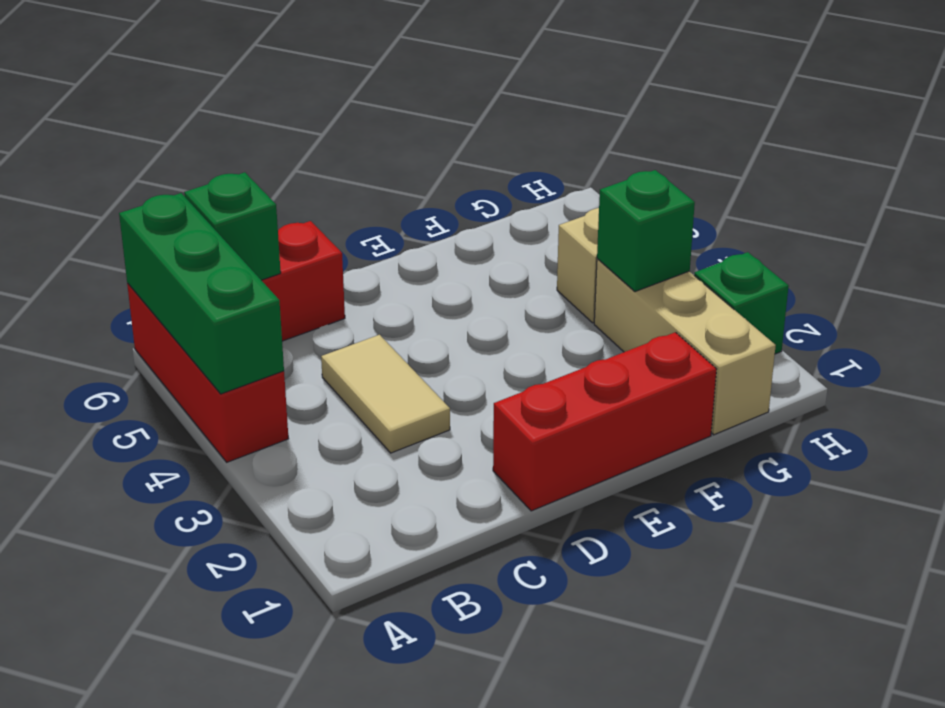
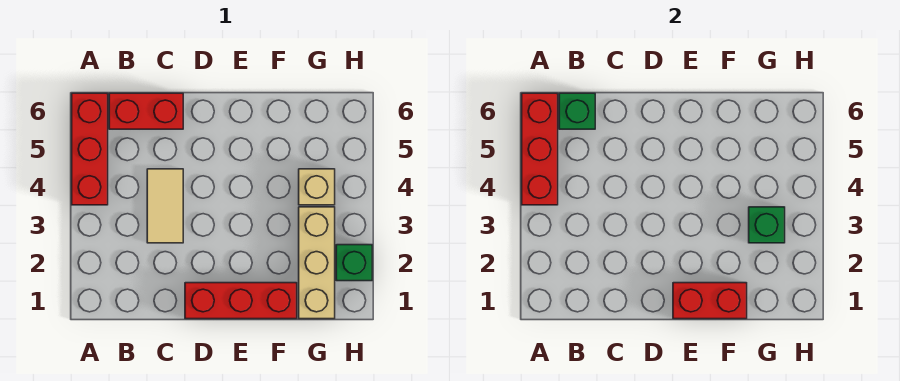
green brick A4:A6 level 2 -> red brick A4:A6 level 2
none -> red brick E1:F1 level 2

